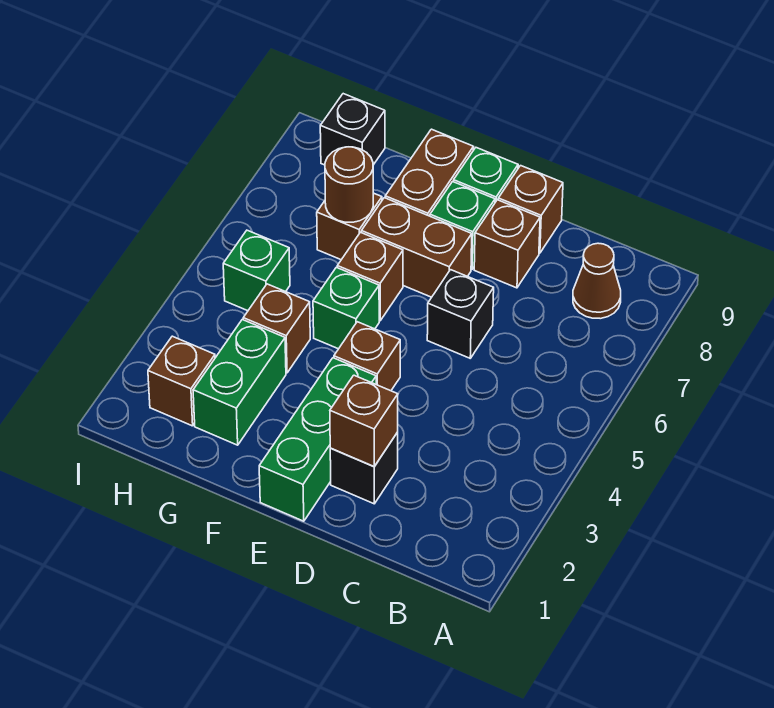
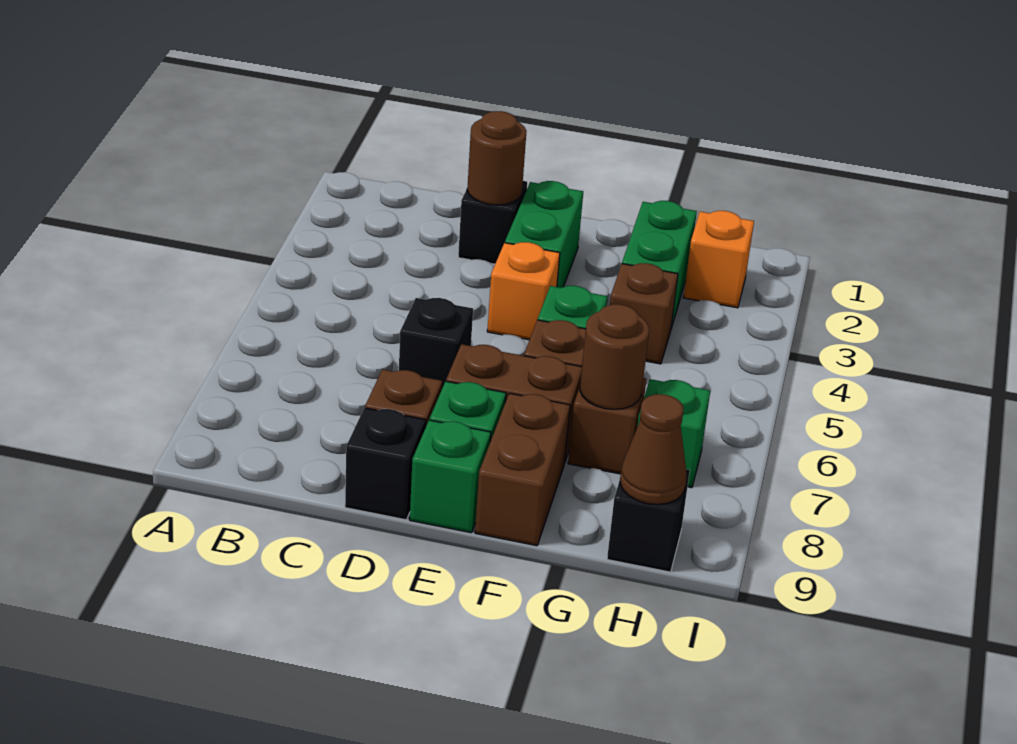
brown cone B8 level 1 -> brown cone H9 level 2
brown brick D2 level 2 -> brown round brick D2 level 2
brown brick D9 level 1 -> black brick D9 level 1
green brick E1:E3 level 1 -> green brick E2:E3 level 1
brown brick E4 level 1 -> orange brick E4 level 1
brown brick H2 level 1 -> orange brick H2 level 1
green brick H5 level 1 -> green brick H7 level 1

